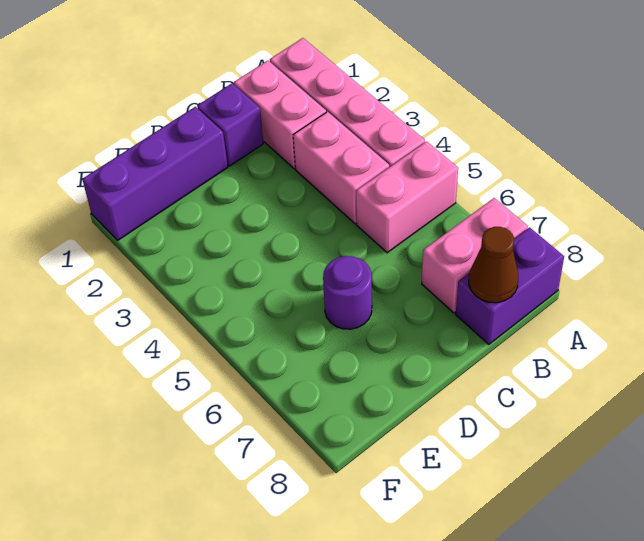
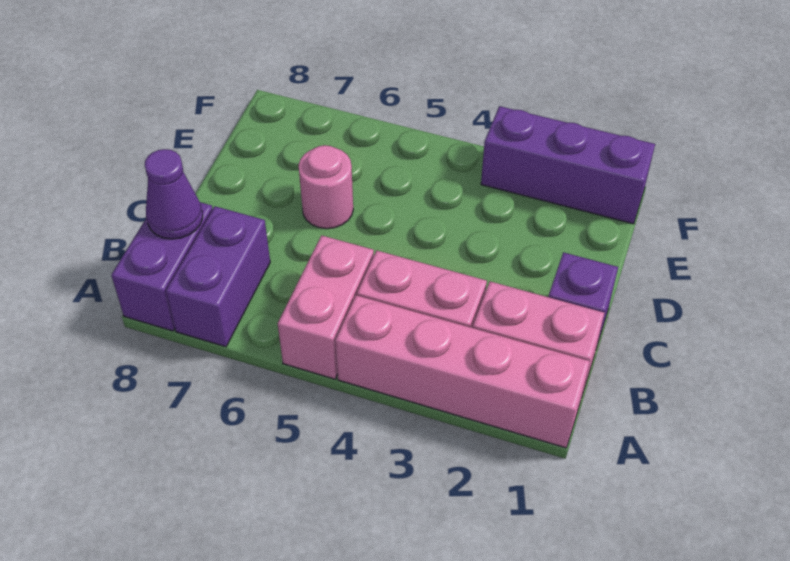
pink brick A7:B7 level 1 -> purple brick A7:B7 level 1
brown cone B8 level 2 -> purple cone B8 level 2
purple brick D1:F1 level 1 -> purple brick F1:F3 level 1
purple round brick D6 level 1 -> pink round brick D6 level 1

